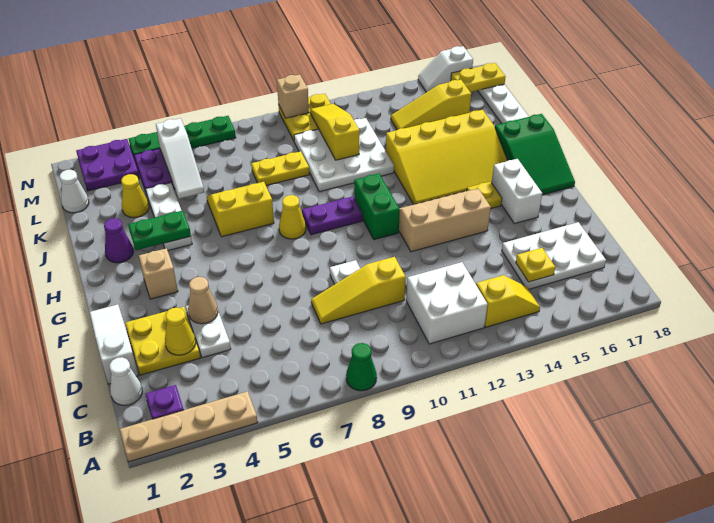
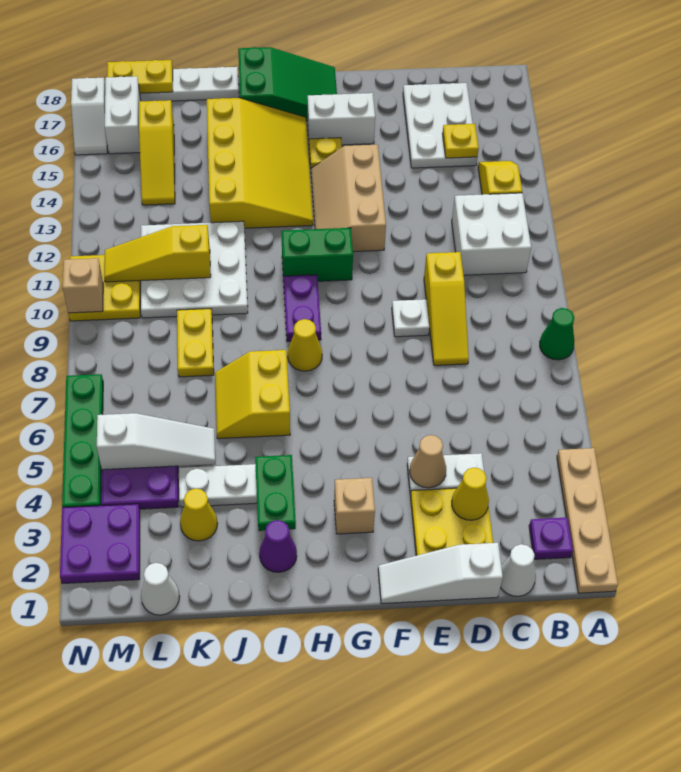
none -> white brick M16:M17 level 1
yellow plate M17:M18 level 2 -> yellow plate L18:M18 level 2

